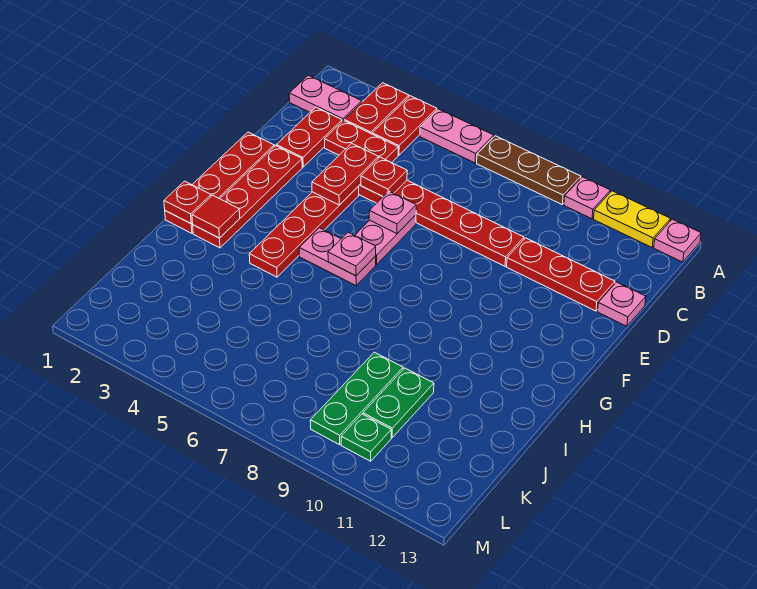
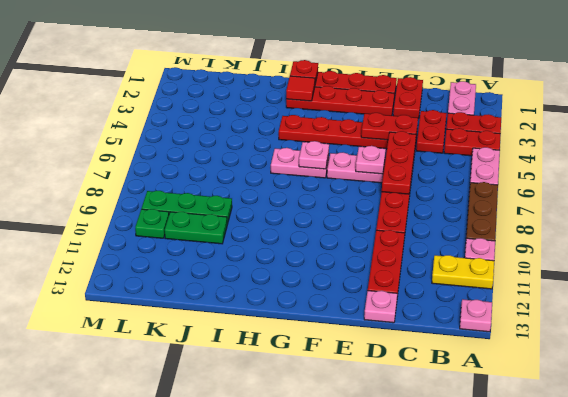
yellow plate A11:A12 level 1 -> yellow plate A11:B11 level 1
red plate C2:D2 level 1 -> red plate D1:D2 level 1
red plate D5 level 2 -> red plate D5:D7 level 2
pink plate G5:G6 level 1 -> pink plate G6:H6 level 1

